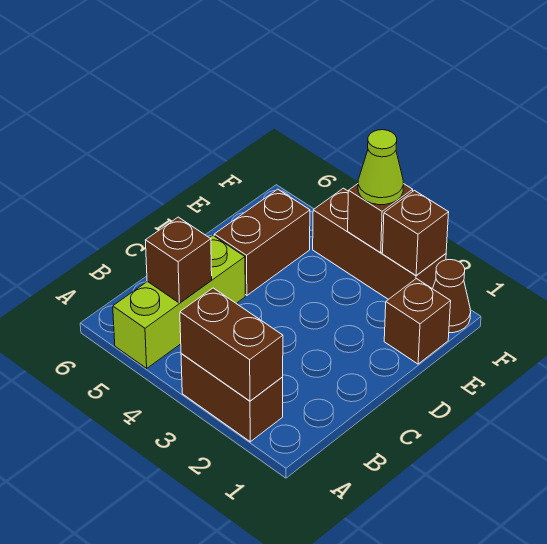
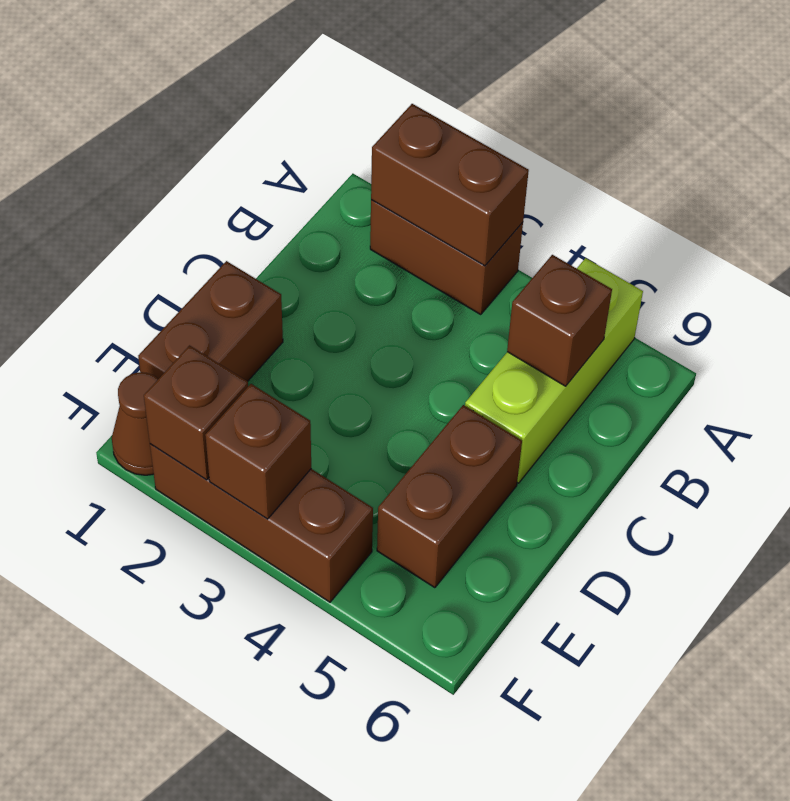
brown brick E1 level 1 -> brown brick D1:E1 level 1
lime cone F3 level 3 -> none

